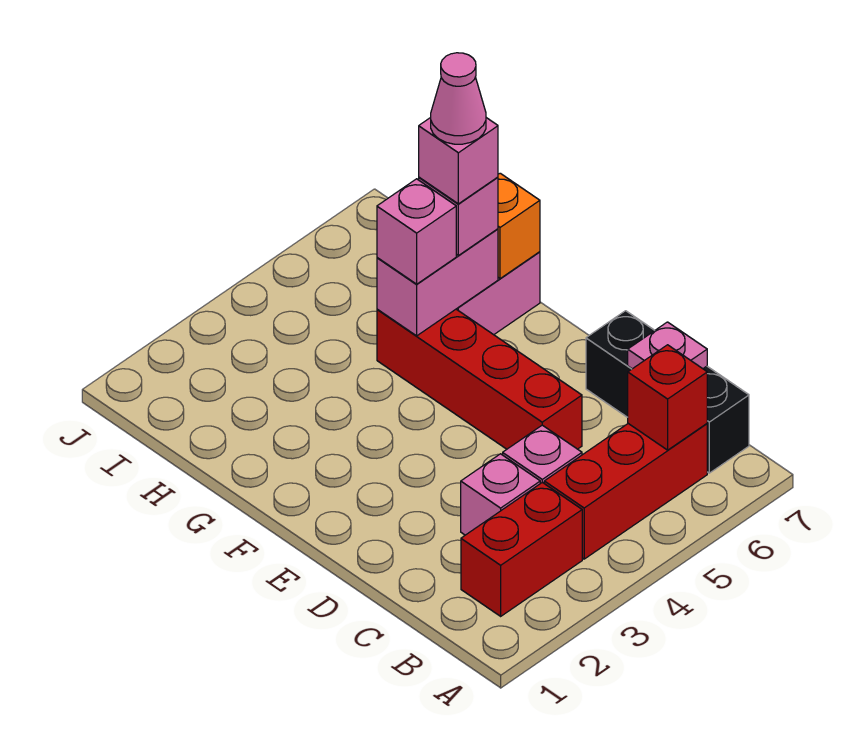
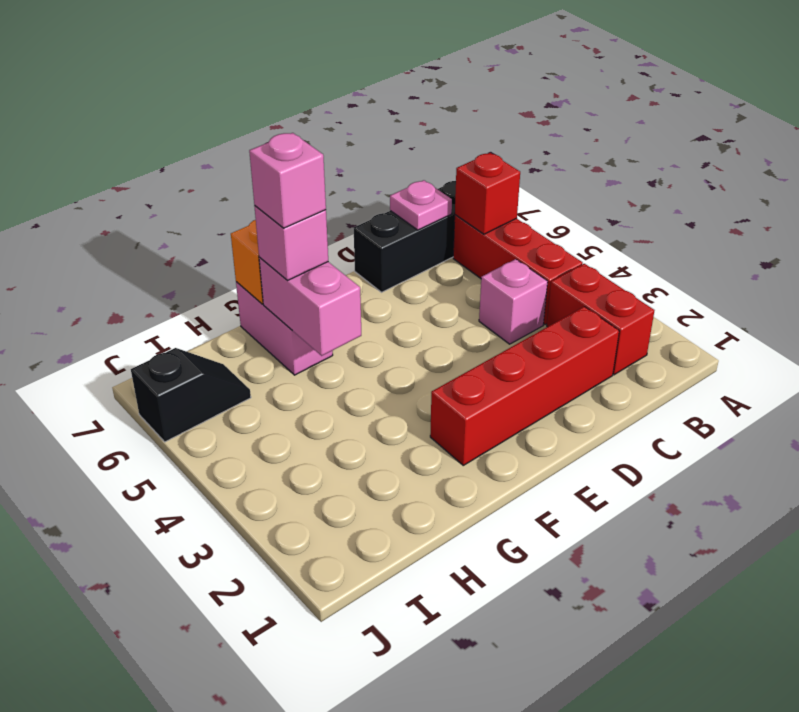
pink brick C3 level 1 -> none
red brick D5:G5 level 1 -> red brick C2:F2 level 1
pink brick G5 level 3 -> none
pink cone G6 level 5 -> none
none -> black slope I6:J6 level 1 top J

